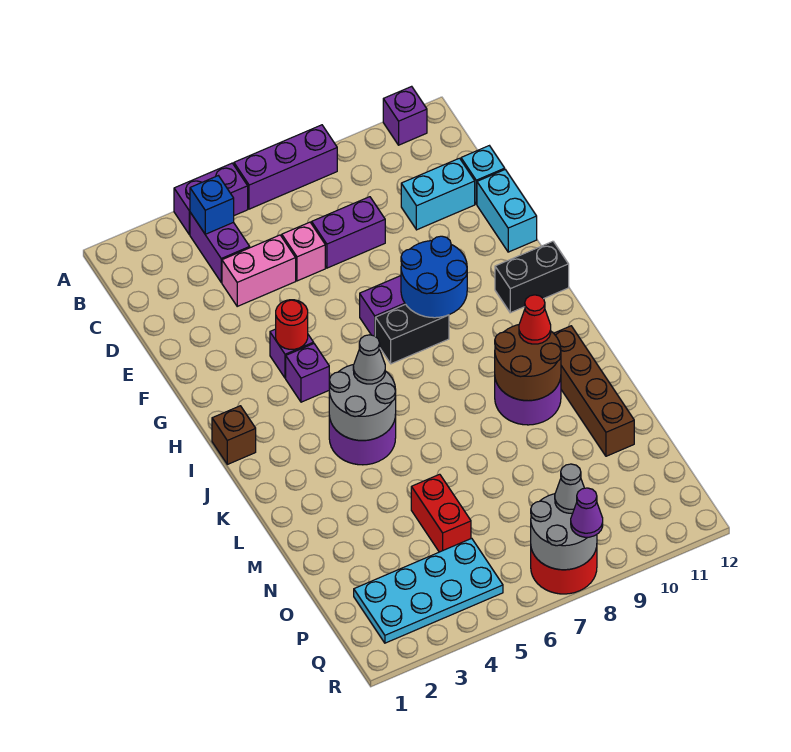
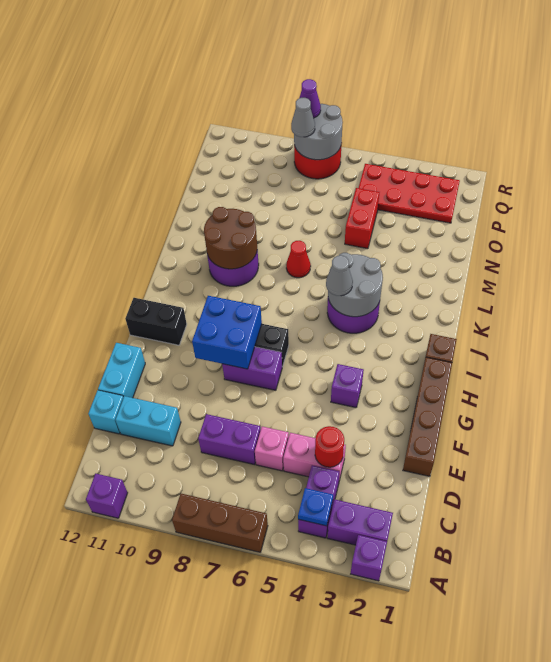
purple brick A4:A5 level 1 -> purple brick B2:B3 level 1
purple brick A6:A8 level 1 -> brown brick A6:A8 level 1
blue brick B4 level 2 -> blue plate B4 level 2
red round brick G4 level 2 -> red round brick D4 level 2
blue round brick G8:H9 level 2 -> blue brick G8:H9 level 2
purple brick H4 level 1 -> purple brick A2 level 1
red cone K10 level 3 -> red cone L7 level 1
brown brick K11:N11 level 1 -> brown brick E1:H1 level 1
cyan plate P2:Q5 level 1 -> red plate P2:Q5 level 1

